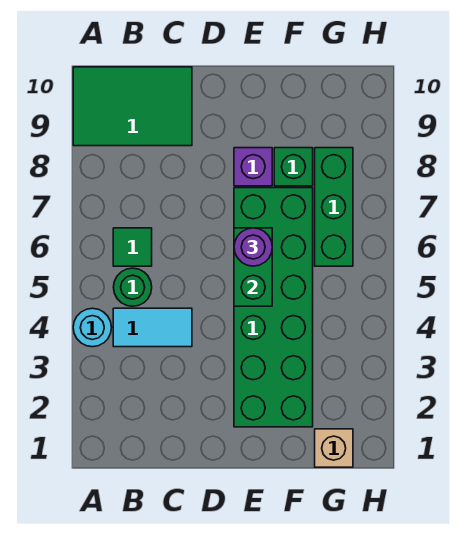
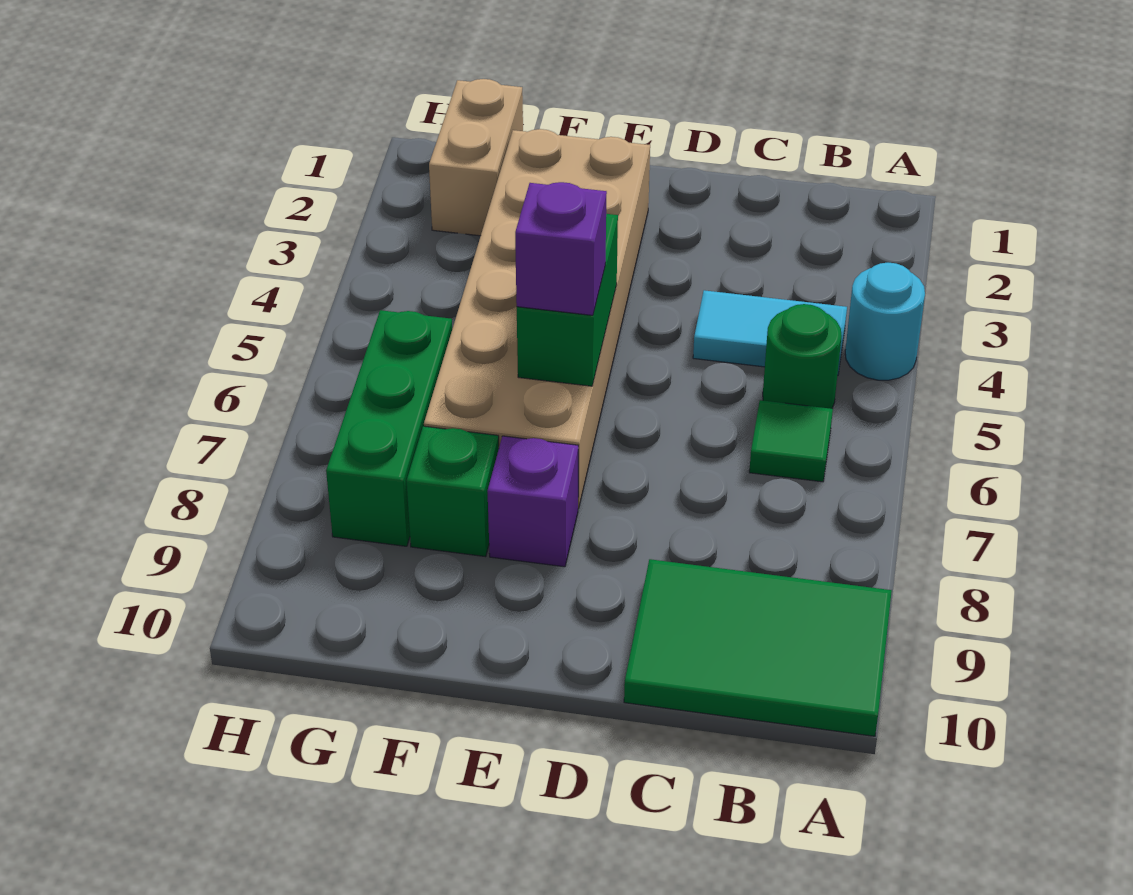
green brick E2:F7 level 1 -> tan brick E2:F7 level 1
purple round brick E6 level 3 -> purple brick E6 level 3
tan brick G1 level 1 -> tan brick G1:G2 level 1

